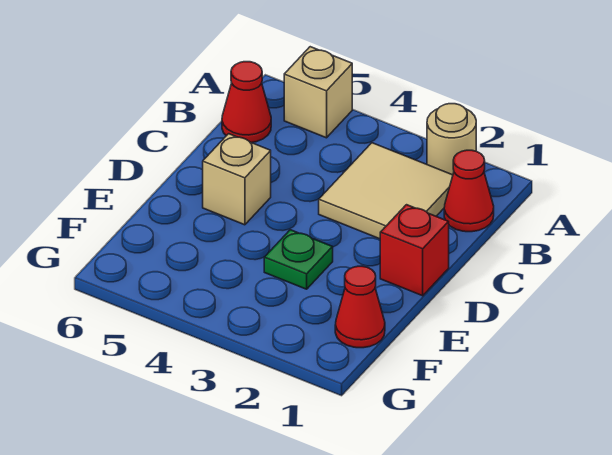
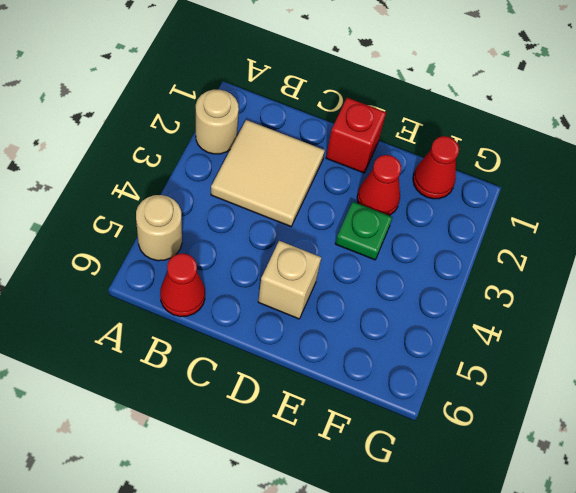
tan brick A5 level 1 -> tan round brick A5 level 1
red cone B1 level 1 -> red cone E2 level 1

